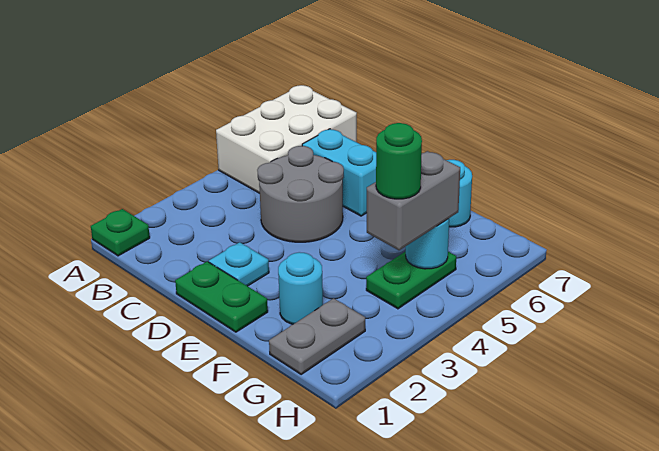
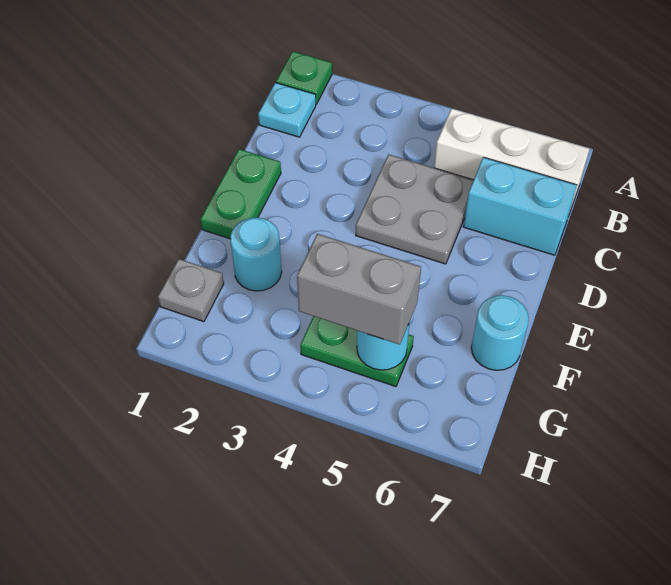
white brick A5:B7 level 1 -> white brick B5:B7 level 1
grey round brick C4:D5 level 1 -> grey plate C4:D5 level 1
cyan brick C6:D6 level 1 -> cyan brick C6:C7 level 1
cyan plate D2 level 1 -> cyan plate B1 level 1
grey plate G1:G2 level 1 -> grey plate G1 level 1
green round brick G4 level 4 -> none

